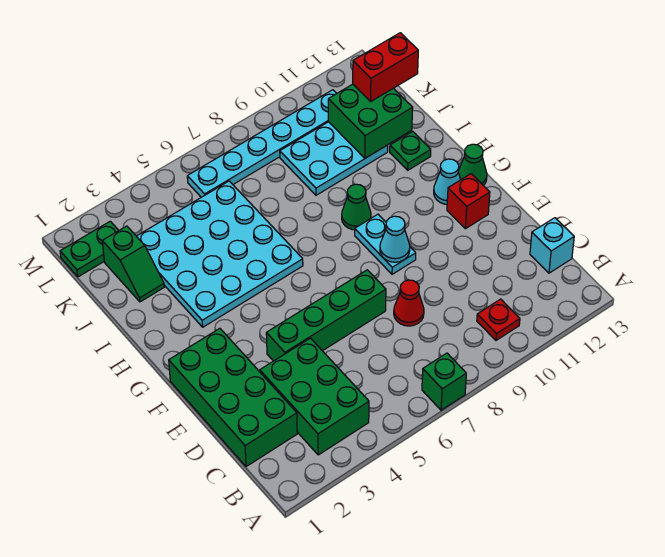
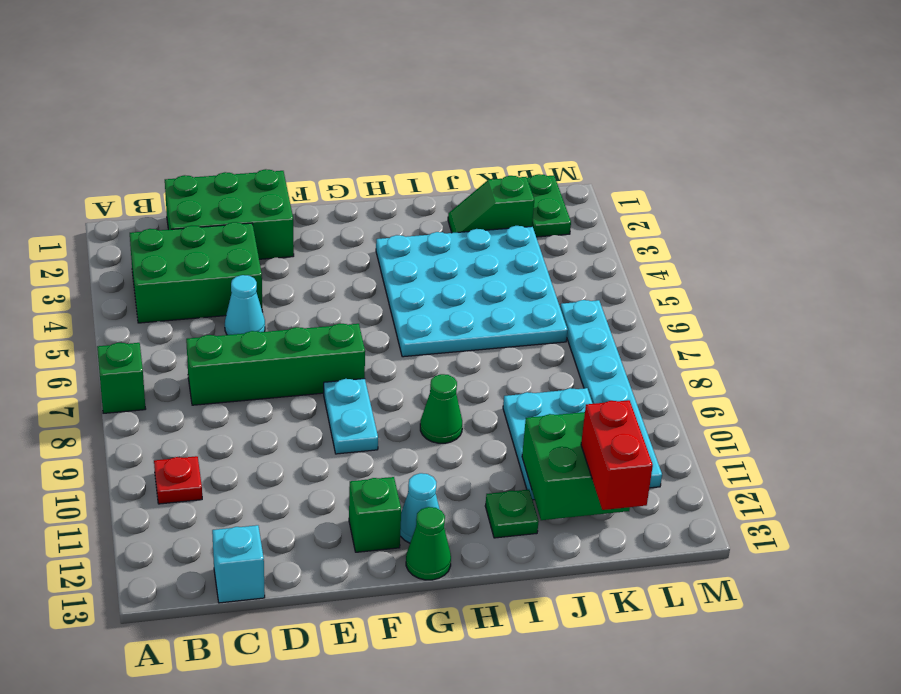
green brick C1:F2 level 1 -> green brick C1:E2 level 1
red cone D8 level 1 -> none
green brick E4:E7 level 1 -> green brick C7:F7 level 1
cyan plate F9:G9 level 1 -> cyan plate F8:F9 level 1
cyan cone F9 level 2 -> cyan cone D5 level 1
red brick F12 level 1 -> green brick F12 level 1

